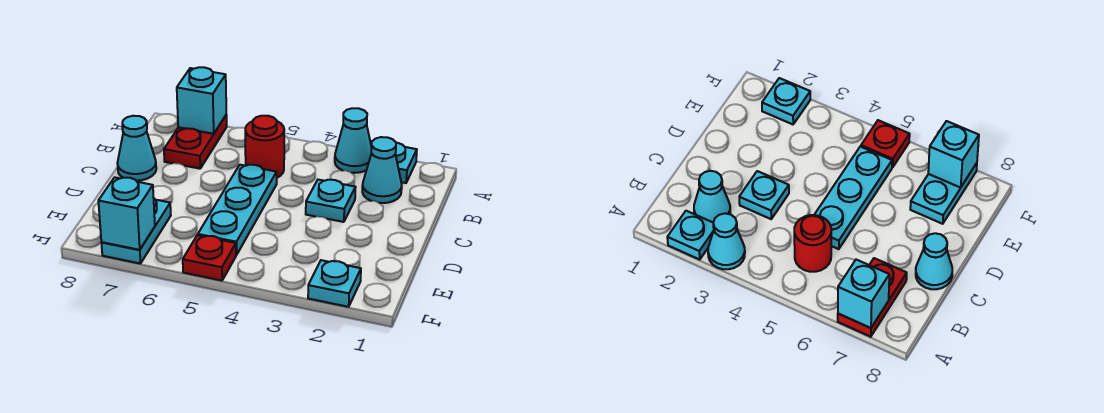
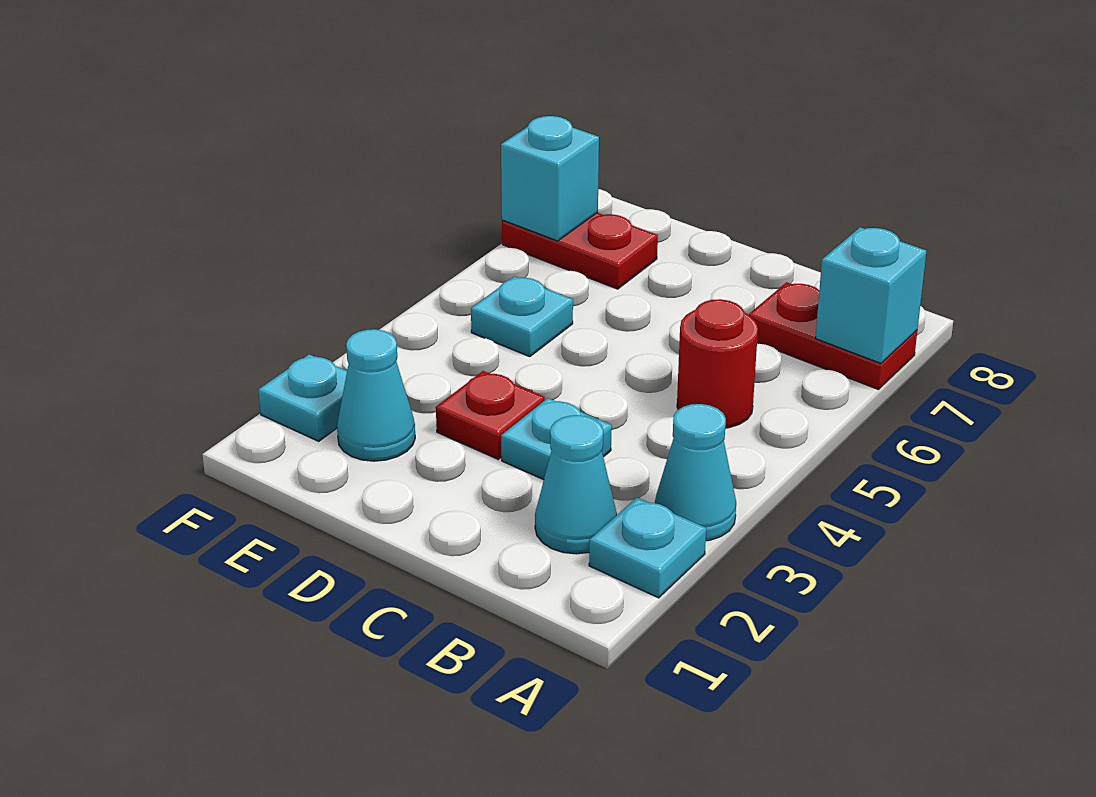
cyan plate C5:E5 level 1 -> cyan plate E5 level 1
cyan cone C8 level 1 -> cyan cone E2 level 1
cyan plate E7:F7 level 1 -> red plate E7:F7 level 1
red plate F5 level 1 -> red plate D3 level 1

